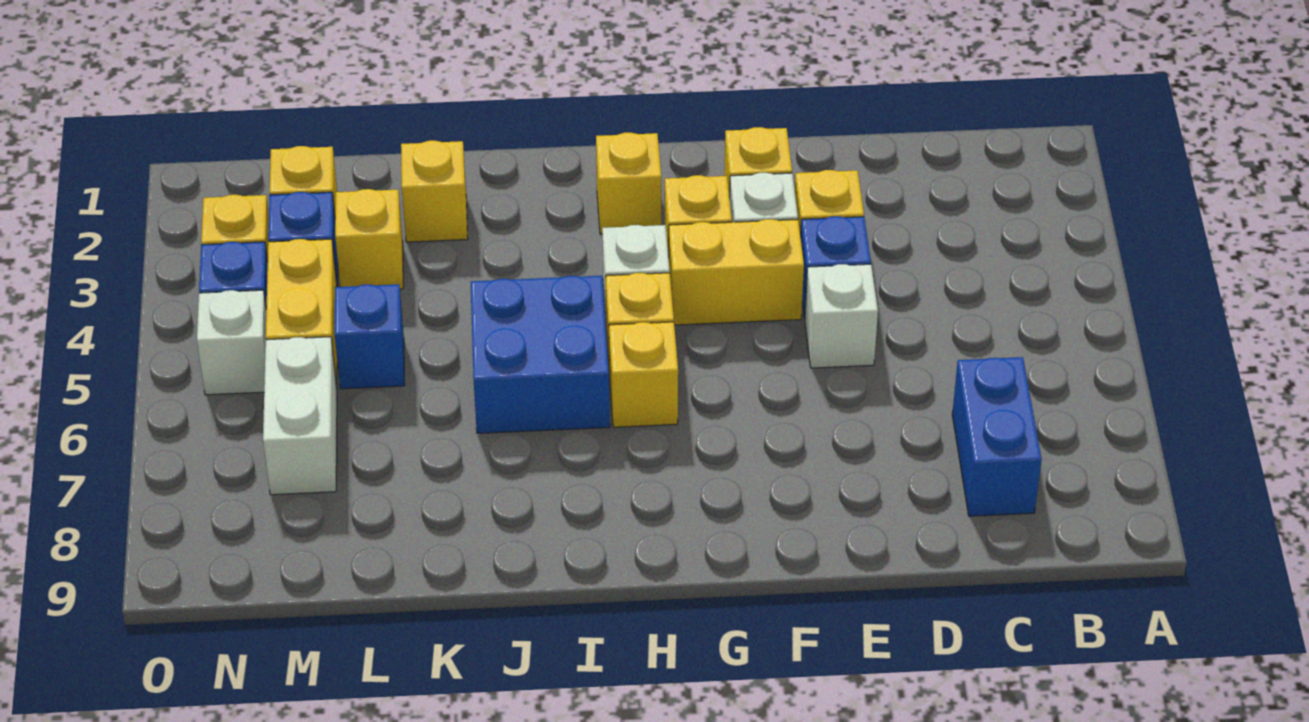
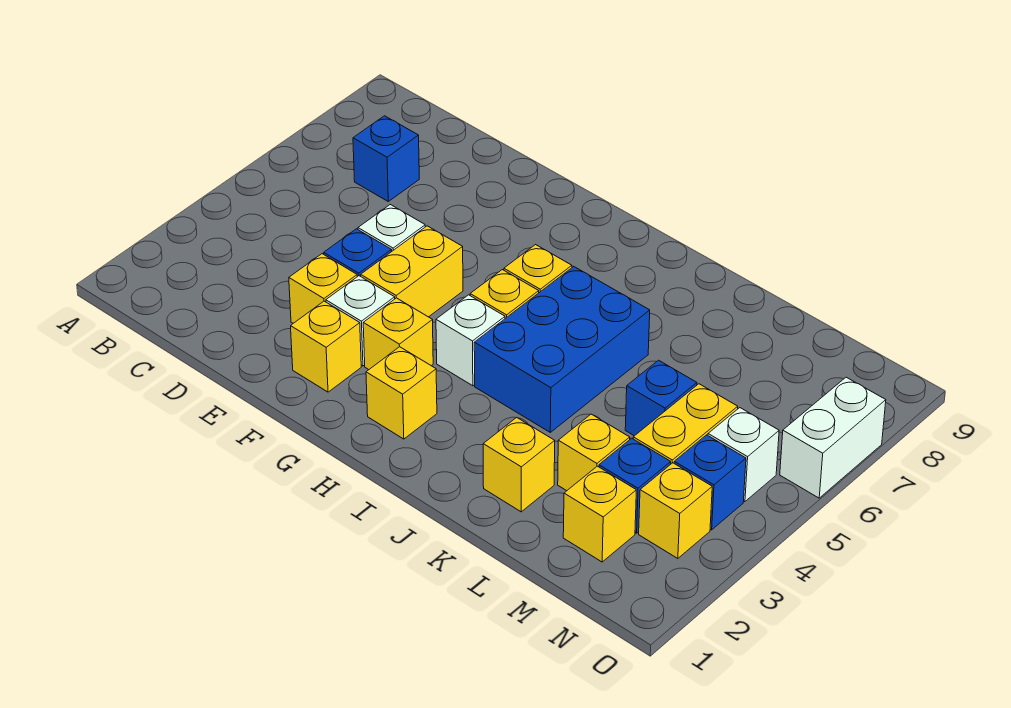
blue brick C7:C8 level 1 -> blue brick C7 level 1
yellow brick F4:G4 level 1 -> yellow brick F4:F5 level 1
blue brick I5:J6 level 1 -> blue brick I4:J6 level 1
white brick M6:M7 level 1 -> white brick O6:O7 level 1

